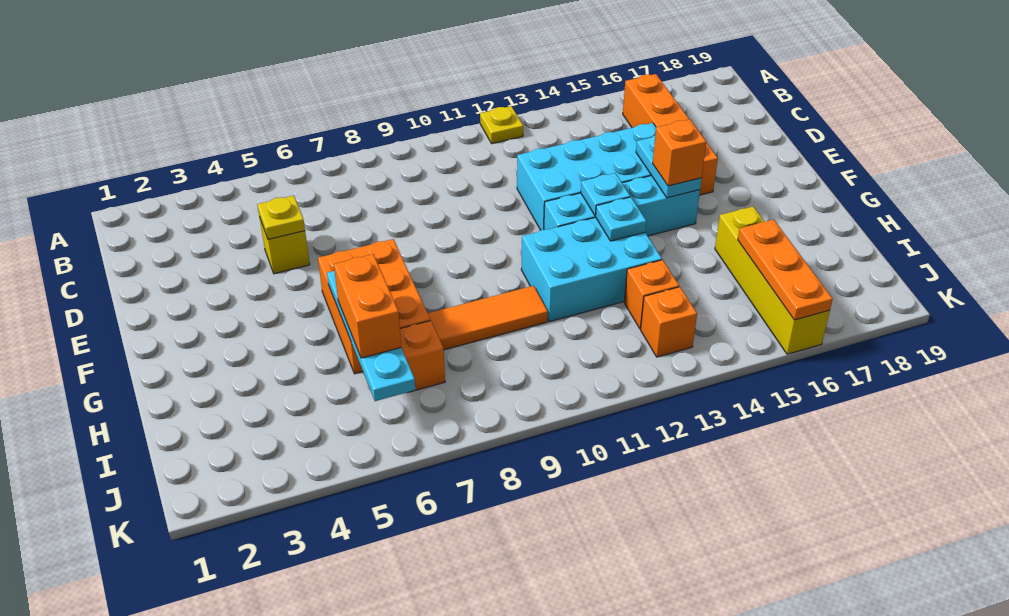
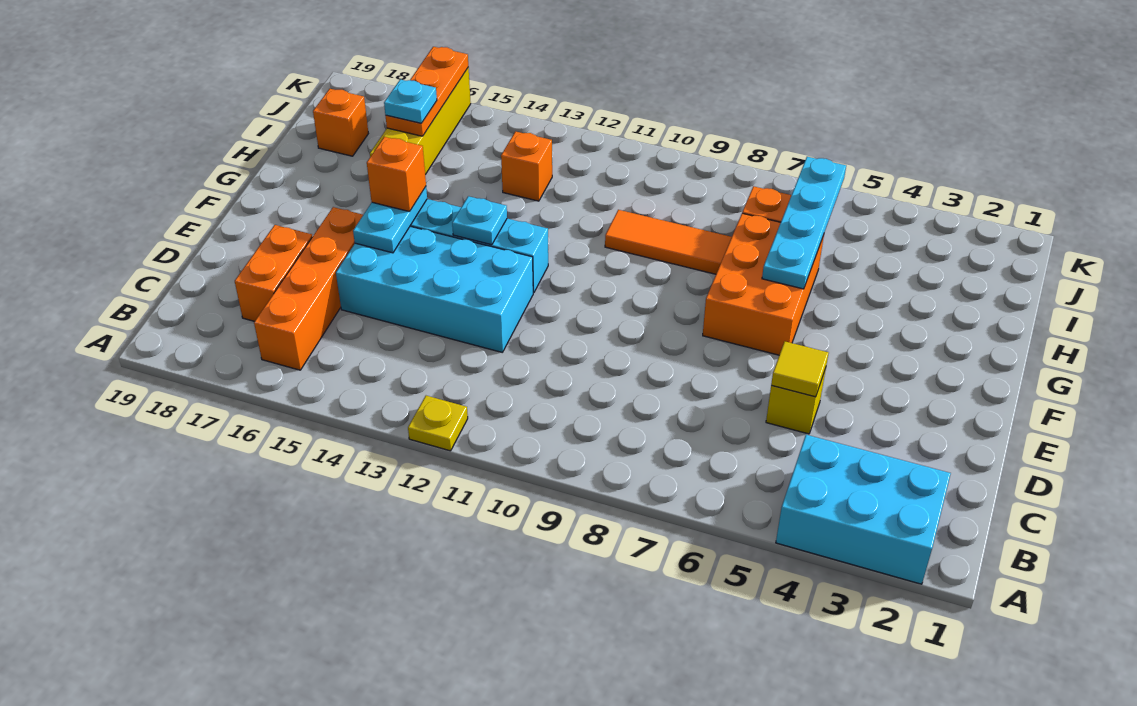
yellow plate D5 level 2 -> yellow tile D5 level 2
cyan brick G11:H13 level 1 -> cyan brick A2:B4 level 1
cyan plate G13 level 2 -> cyan plate I16 level 3
orange brick H6:I6 level 3 -> orange brick C17:D17 level 1
orange brick J13 level 1 -> orange brick I18 level 1

